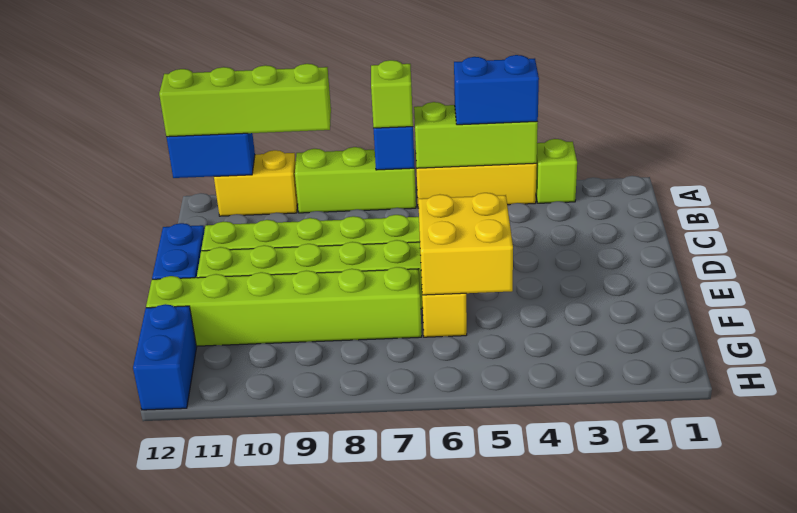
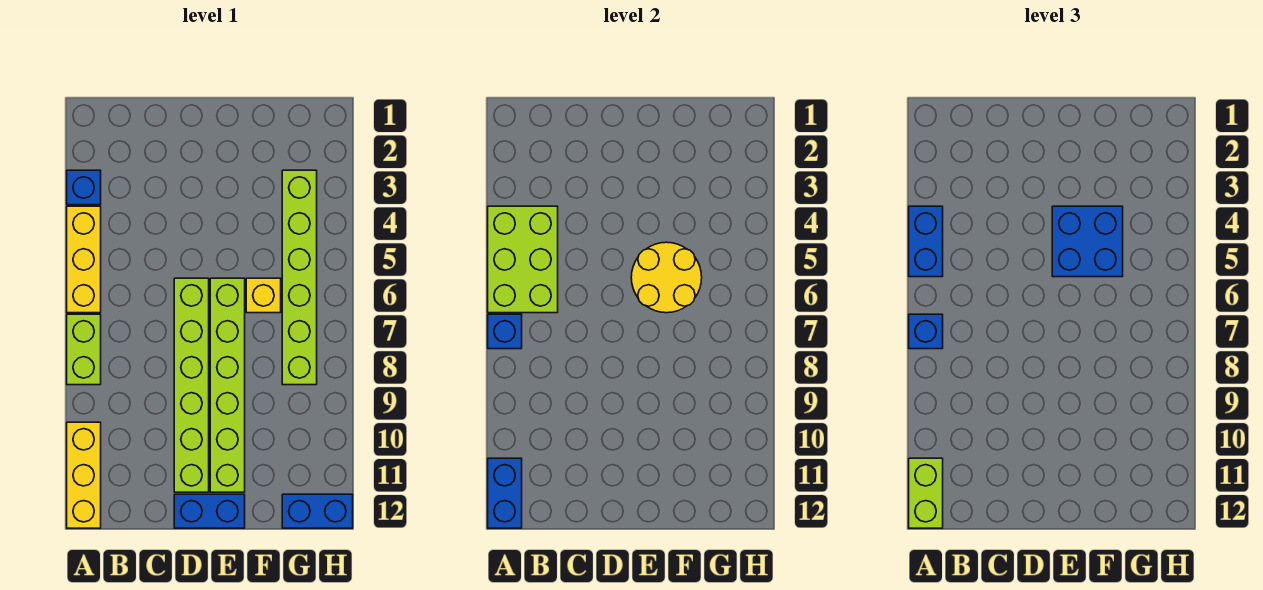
lime brick A3 level 1 -> blue brick A3 level 1
lime brick A4:A6 level 2 -> lime brick A4:B6 level 2
lime brick A7:A9 level 1 -> lime brick A7:A8 level 1
lime brick A7 level 3 -> blue brick A7 level 3
lime brick A9:A12 level 3 -> lime brick A11:A12 level 3
yellow brick A10:A11 level 1 -> yellow brick A10:A12 level 1
none -> blue brick E4:F5 level 3
yellow brick E5:F6 level 2 -> yellow round brick E5:F6 level 2
lime brick F7:F12 level 1 -> lime brick G3:G8 level 1

